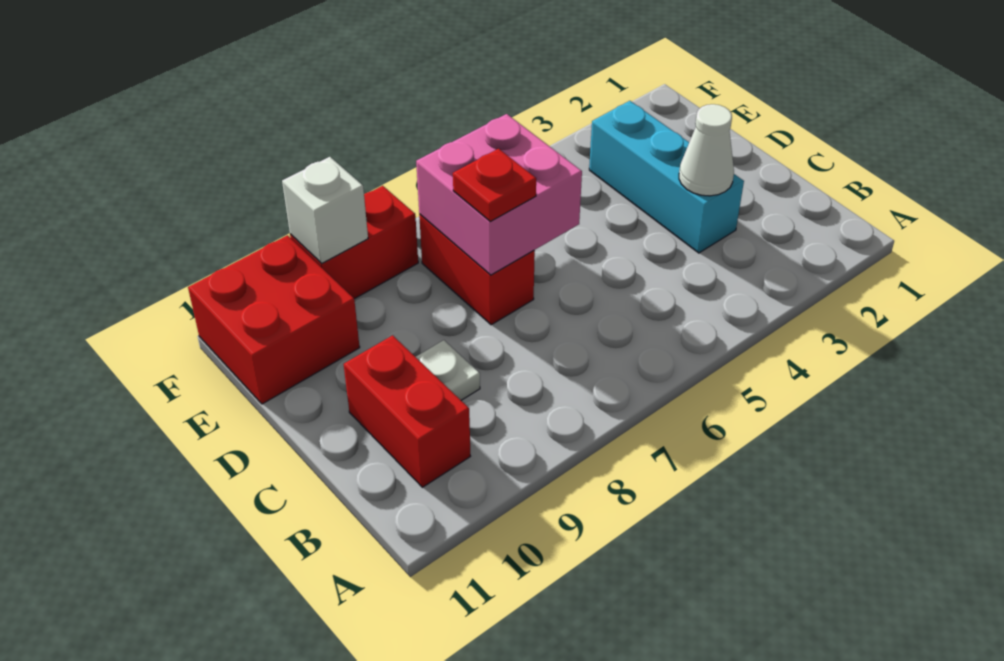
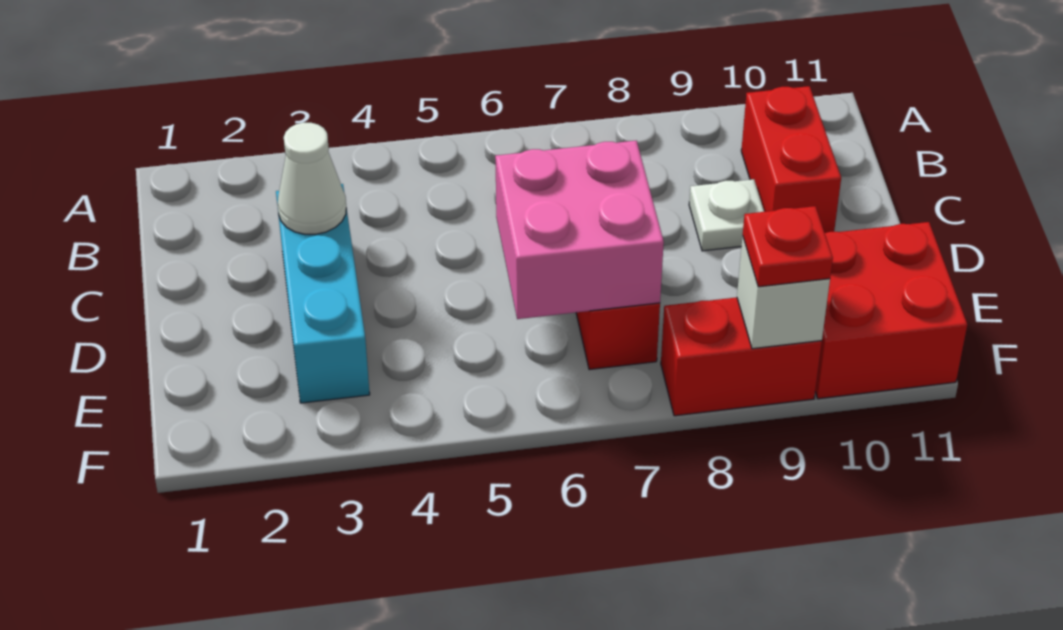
red plate D7 level 3 -> red plate F9 level 3

